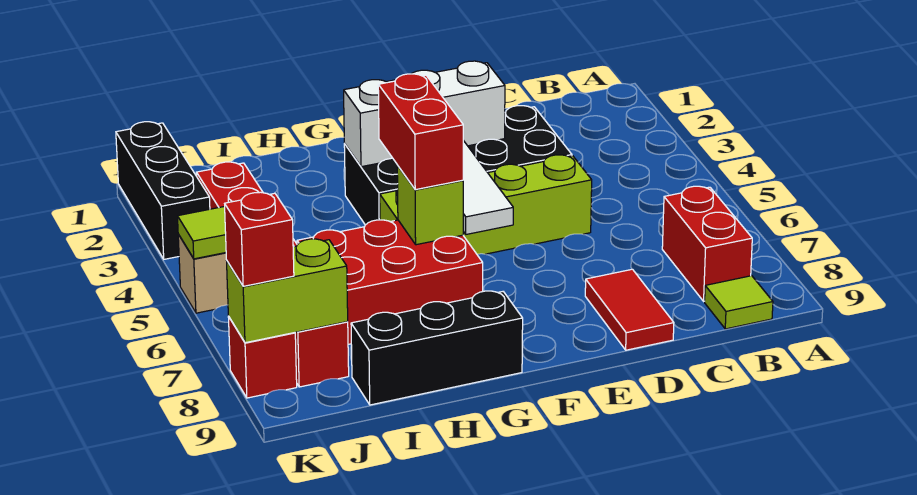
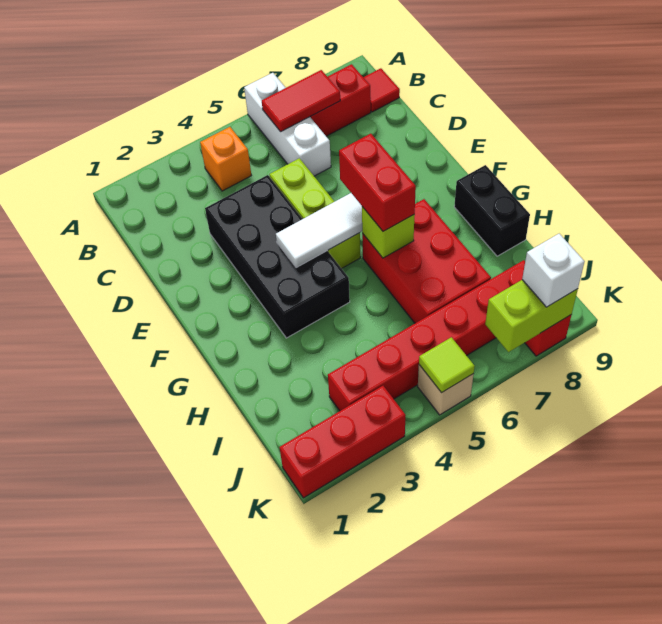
none -> orange brick B4 level 1
lime tile B9 level 1 -> red tile B9 level 1
lime brick D5:G5 level 1 -> lime brick D5:F5 level 1
red tile D8:D9 level 1 -> red tile B6:B7 level 2
white brick E3:G3 level 2 -> white brick A6:C6 level 1
red brick G5:G6 level 3 -> red brick F6:G6 level 3
black brick G9:I9 level 1 -> black brick G9:H9 level 1
lime brick J8:K8 level 2 -> lime brick K7:K8 level 2
black brick K1:K3 level 1 -> red brick K1:K3 level 1
red brick K8 level 3 -> white brick K8 level 3

